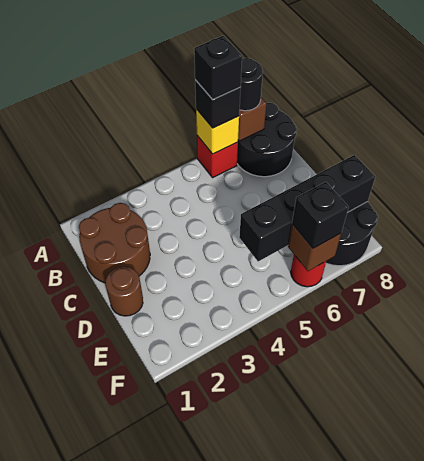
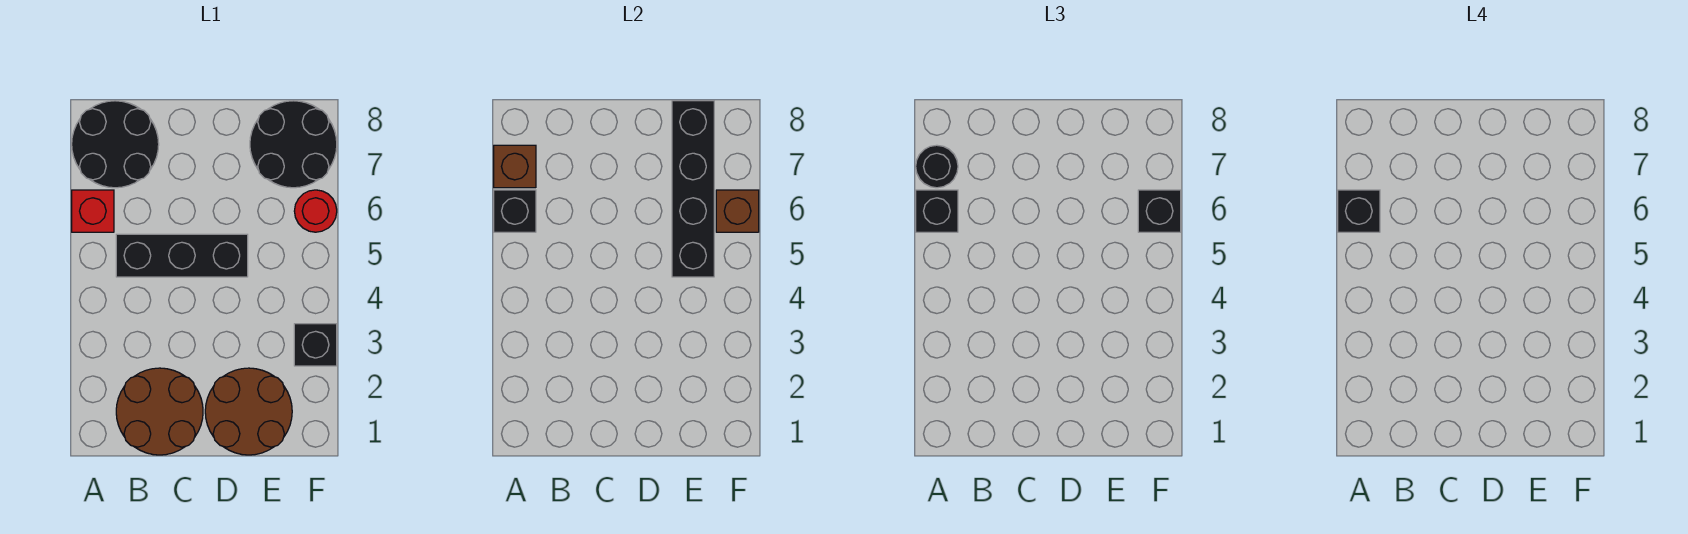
yellow brick A6 level 2 -> black brick A6 level 2
none -> black brick B5:D5 level 1
brown round brick D1 level 1 -> brown round brick D1:E2 level 1
none -> black brick F3 level 1

